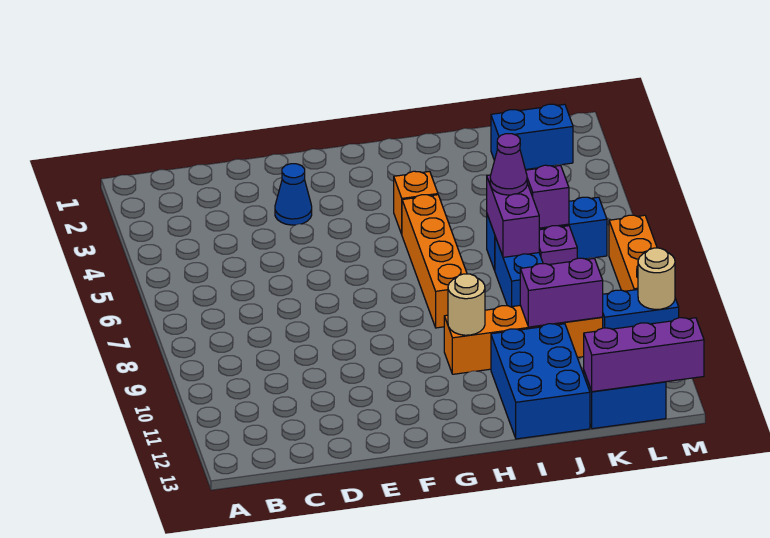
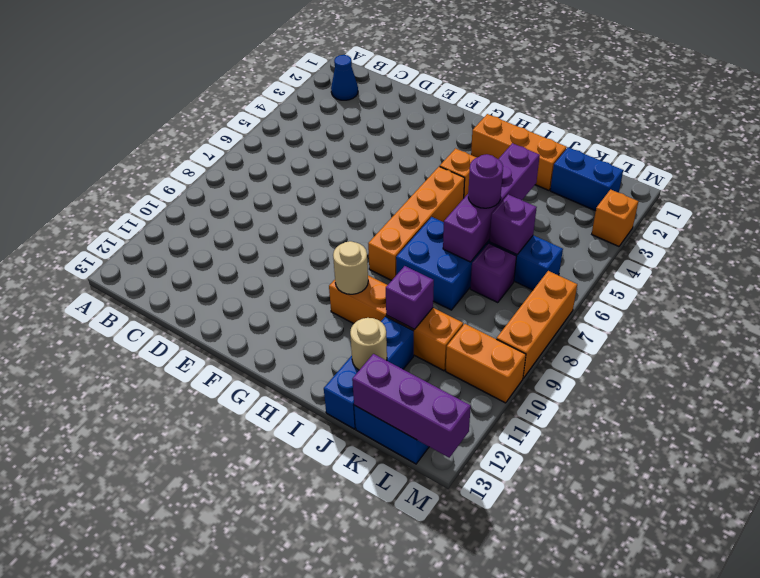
blue cone E3 level 1 -> blue cone B2 level 1
none -> orange brick H2:J2 level 1
blue brick I11:J13 level 1 -> blue brick J11:J13 level 1
purple brick J6:J7 level 2 -> purple brick J4:J7 level 2
purple cone J6 level 3 -> purple round brick J6 level 3
blue brick J7:J8 level 1 -> blue brick I7:J8 level 1
purple brick J10:K10 level 2 -> purple brick J10 level 2
blue brick L10:M10 level 1 -> orange brick L10:M10 level 1
none -> orange brick M3 level 1
tan round brick M10 level 2 -> tan round brick J12 level 2

